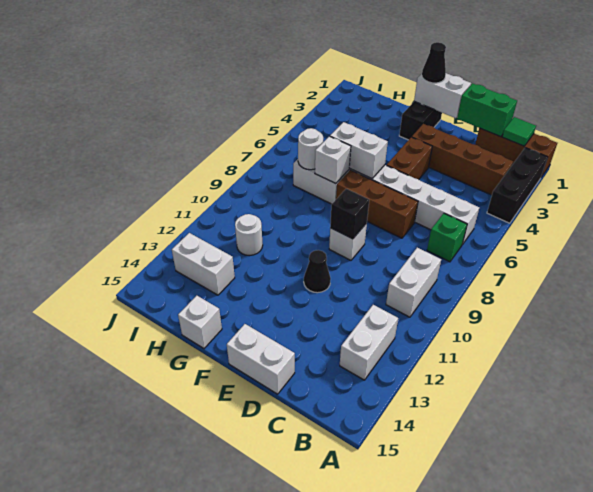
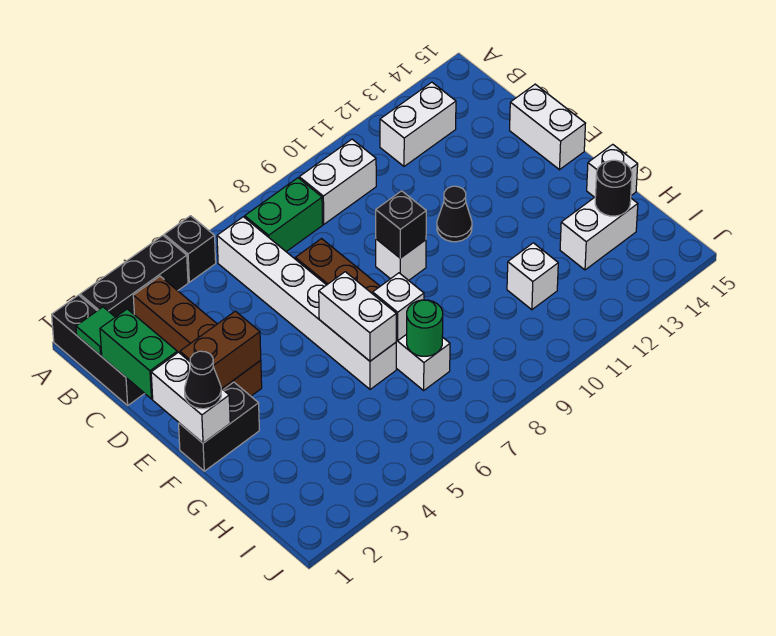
brown brick A1:C1 level 1 -> black brick A1:C1 level 1
none -> black brick A5 level 1
green brick B7 level 1 -> green brick B7:B8 level 1
brown brick E4:E5 level 1 -> brown brick E2:E3 level 2
white round brick H7 level 2 -> green round brick H7 level 2
white round brick H11 level 1 -> white brick H11 level 1
white brick H13:I13 level 1 -> white brick H13:H14 level 1
none -> black round brick H14 level 2

